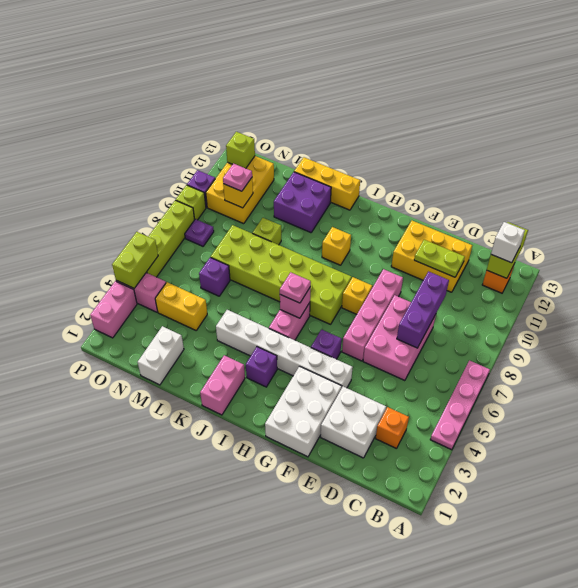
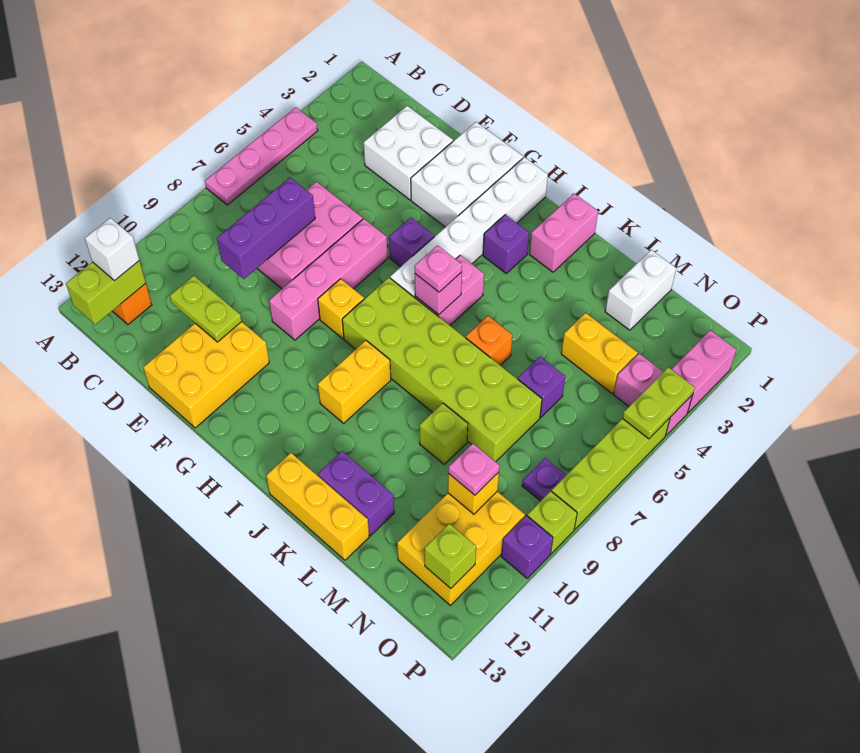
orange brick C3 level 1 -> orange brick K6 level 1
yellow brick D11:F12 level 1 -> yellow brick E11:F13 level 1
white brick F4:K4 level 1 -> white brick H1:H6 level 1
yellow brick I10 level 1 -> yellow brick I9:I10 level 1
purple brick K11:L12 level 1 -> purple brick K12:L12 level 1
lime brick P4:P5 level 2 -> lime plate P4:P5 level 2

